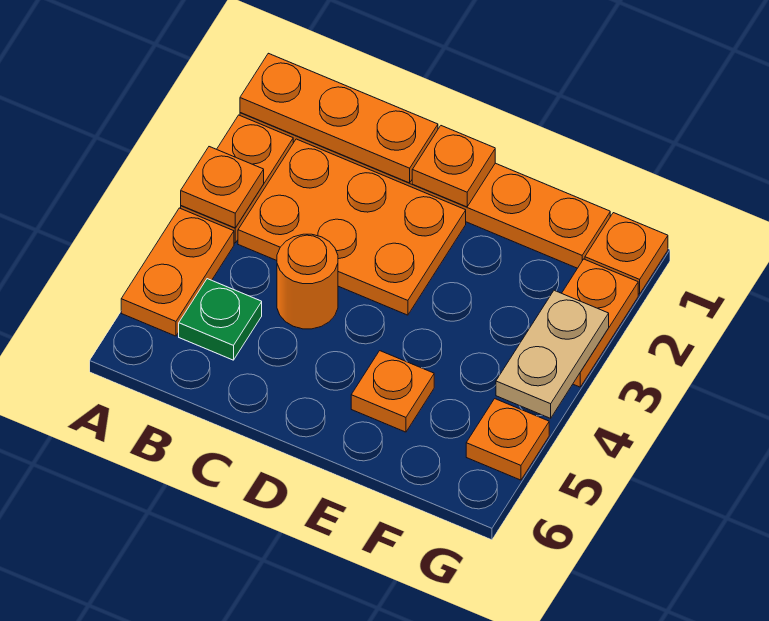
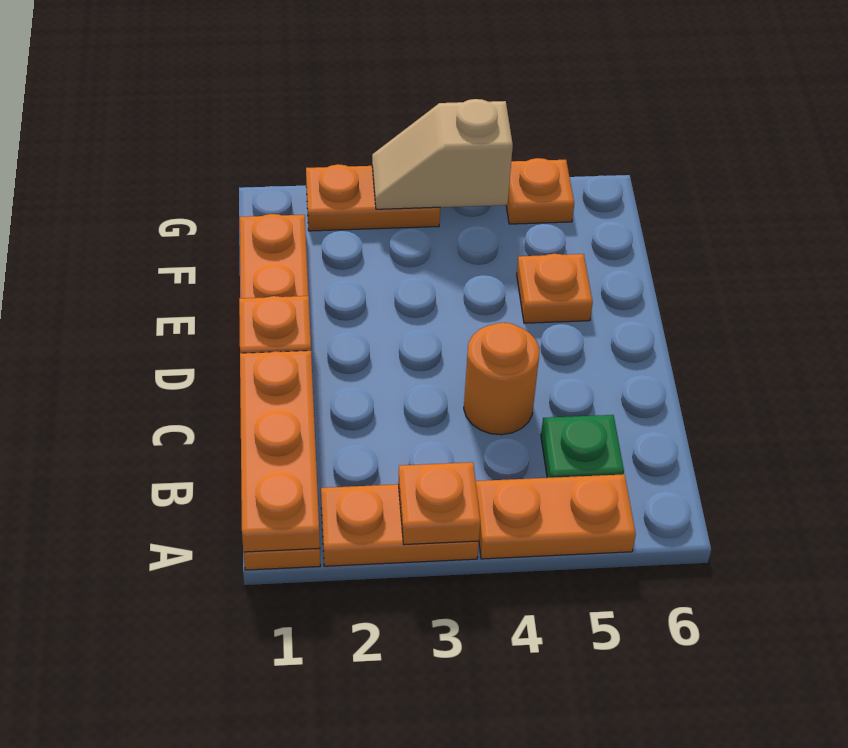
orange plate B2:D3 level 1 -> none
orange plate G1 level 1 -> none
tan plate G3:G4 level 2 -> tan slope G3:G4 level 2 top 4

